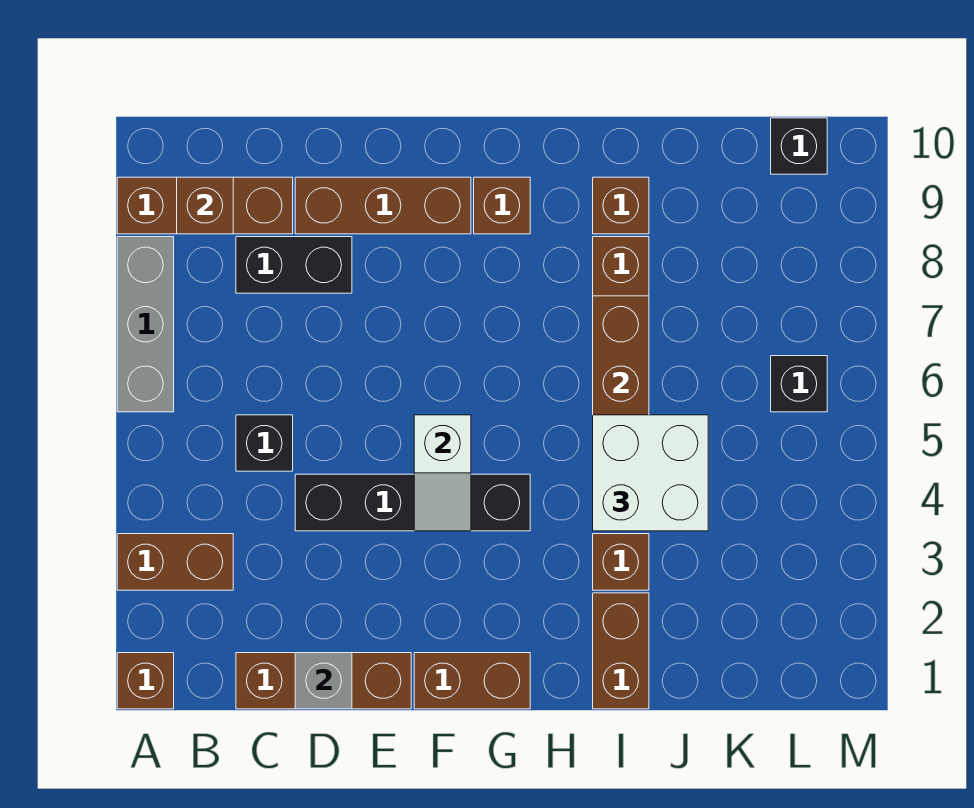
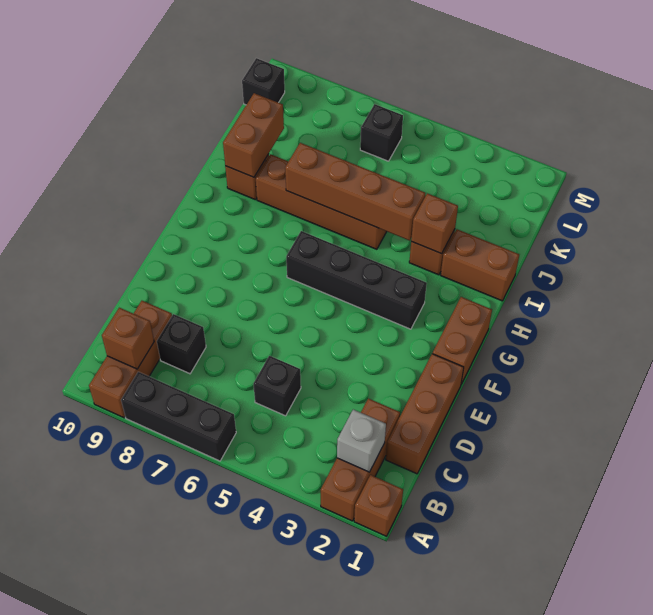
brown brick A3:B3 level 1 -> brown brick I9:J9 level 2
grey brick A6:A8 level 1 -> black brick A6:A8 level 1
black brick C8:D8 level 1 -> black brick C8 level 1
grey brick D1 level 2 -> grey brick B2 level 2
black brick D4:G4 level 1 -> black brick G3:G6 level 1
brown brick D9:F9 level 1 -> brown brick A2:C2 level 1
white slope F4:F5 level 2 top 5 -> none
brown brick G9 level 1 -> brown brick I3 level 2
white brick I4:J5 level 3 -> none

